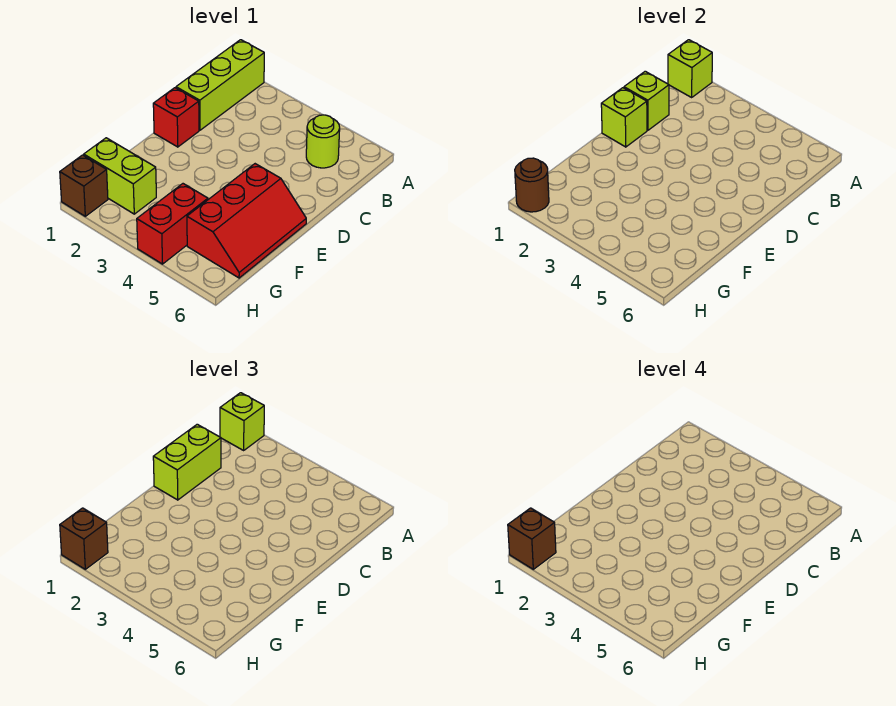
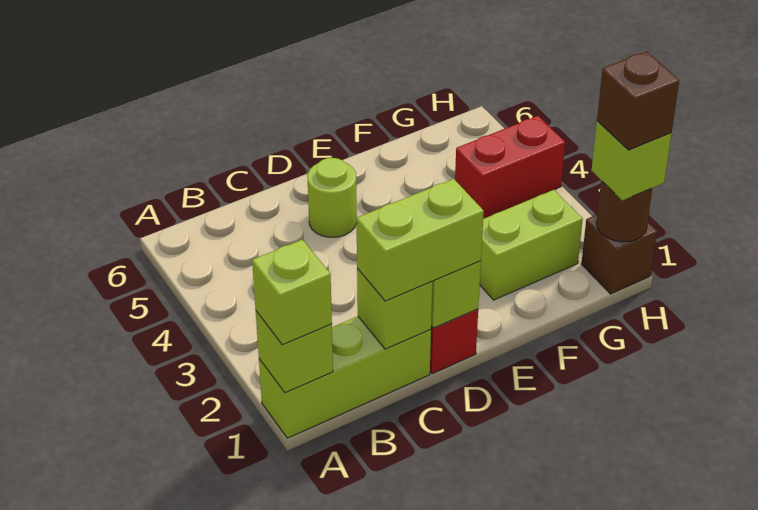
lime round brick B5 level 1 -> lime round brick D5 level 1
red slope E5:G6 level 1 top 5 -> none
lime brick G1:G2 level 1 -> lime brick F2:G2 level 1
brown brick H1 level 3 -> lime brick H1 level 3

